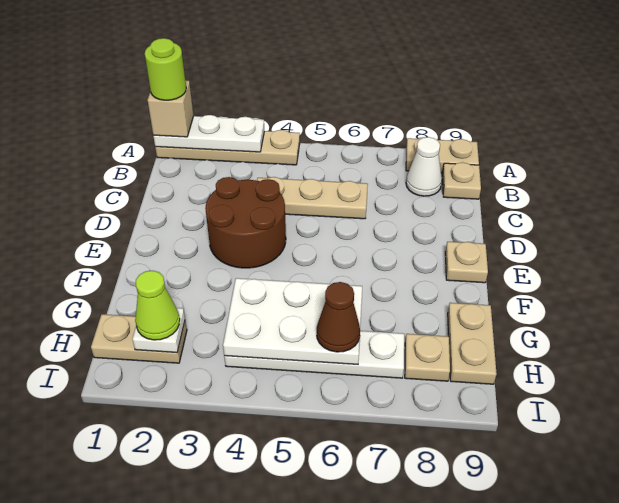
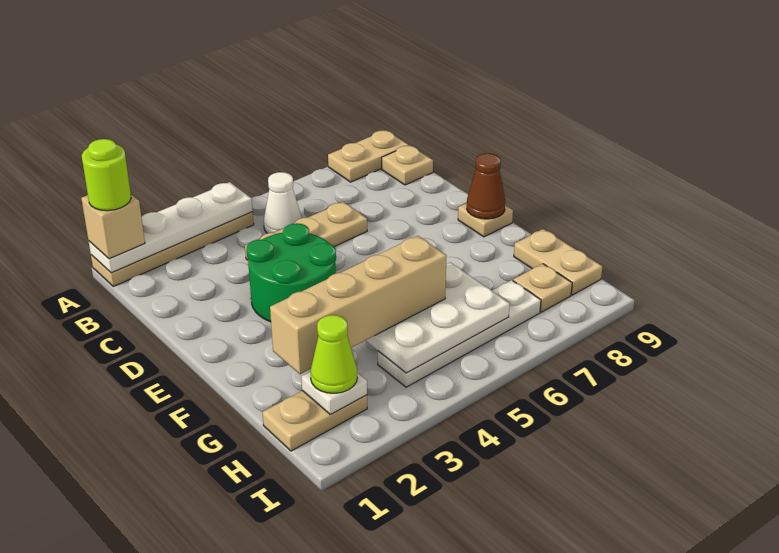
white plate A1:A3 level 2 -> white plate A1:A4 level 2
white cone B8 level 1 -> white cone B5 level 1
brown round brick D3:E4 level 1 -> green round brick D3:E4 level 1
none -> tan brick G2:G5 level 3
brown cone H6 level 3 -> brown cone E9 level 2

